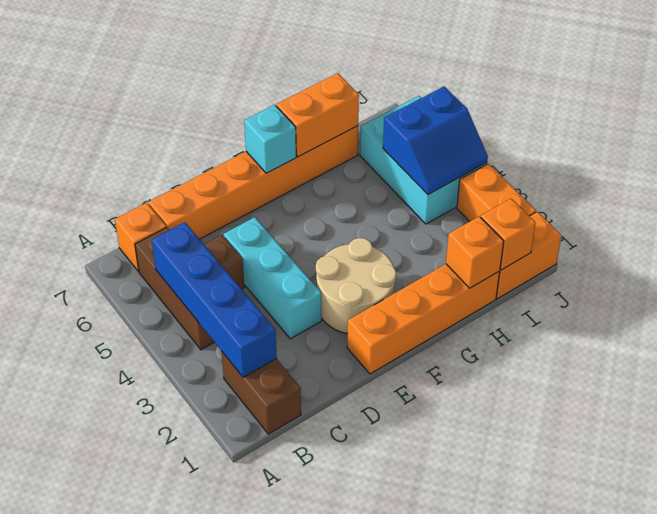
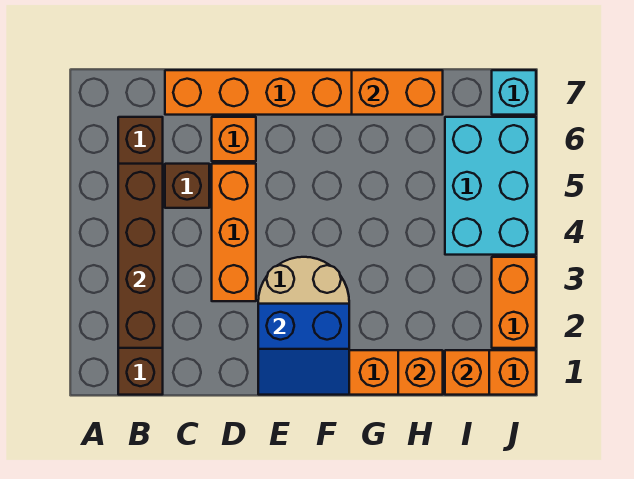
blue brick B2:B5 level 2 -> brown brick B2:B5 level 2
orange brick B7 level 1 -> orange brick D6 level 1
cyan brick D3:D5 level 1 -> orange brick D3:D5 level 1
cyan brick F7 level 2 -> cyan brick J7 level 1
blue slope I4:J5 level 2 top 5 -> blue slope E1:F2 level 2 top 2

